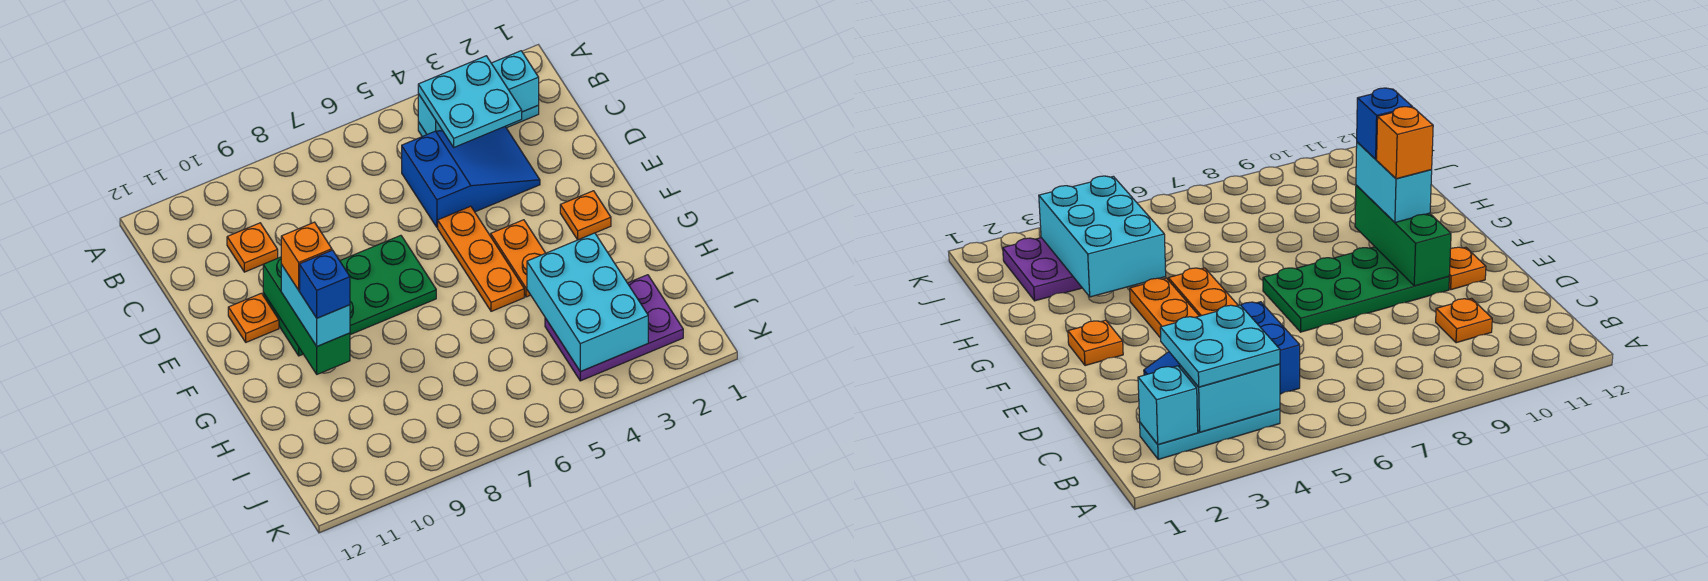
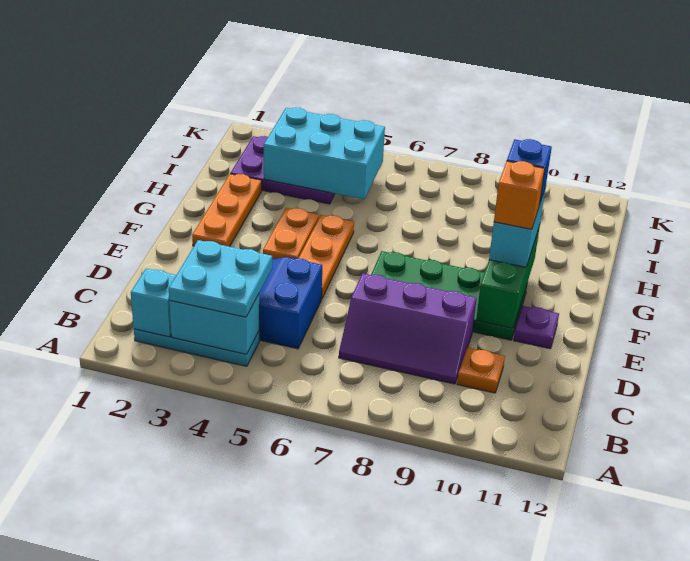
none -> purple slope C7:D9 level 1 top D
orange plate E11 level 1 -> purple plate E11 level 1
orange plate F2 level 1 -> orange plate F2:H2 level 1
cyan brick H3:J4 level 2 -> cyan brick I3:J5 level 2

